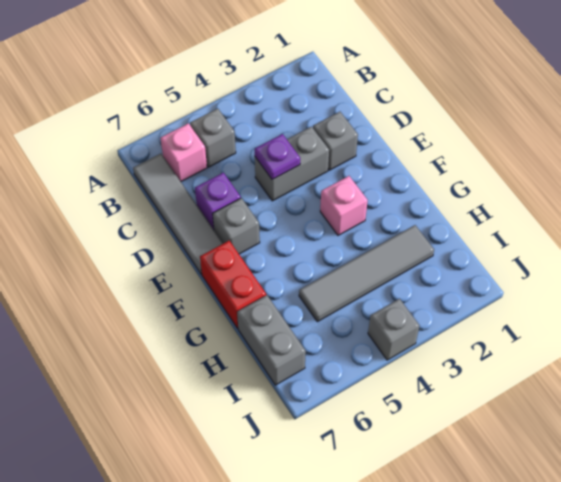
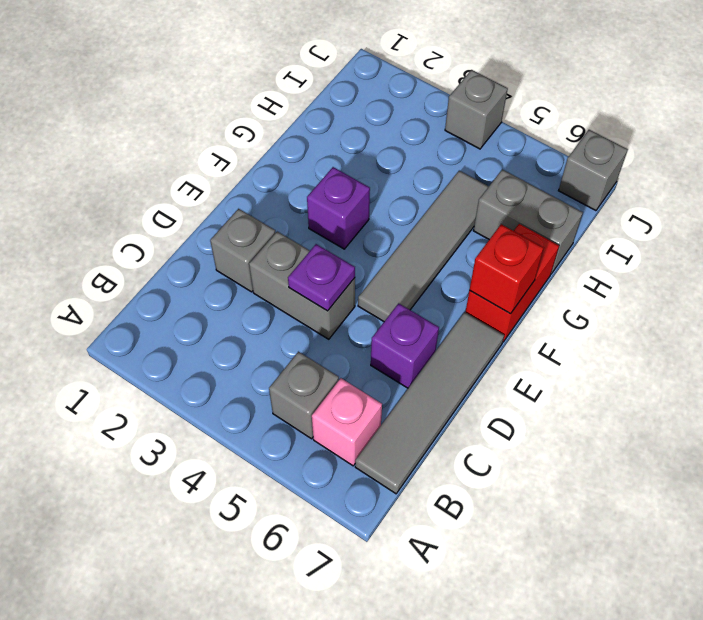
grey brick E6 level 1 -> grey brick J7 level 1
pink brick F3 level 1 -> purple brick F3 level 1
none -> red brick F7 level 2
grey tile H2:H5 level 1 -> grey tile E5:H5 level 1
grey brick H7:I7 level 1 -> grey brick H6:H7 level 1

